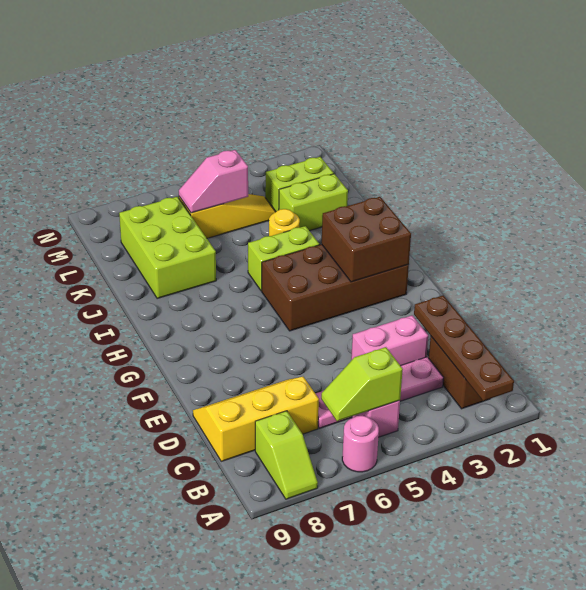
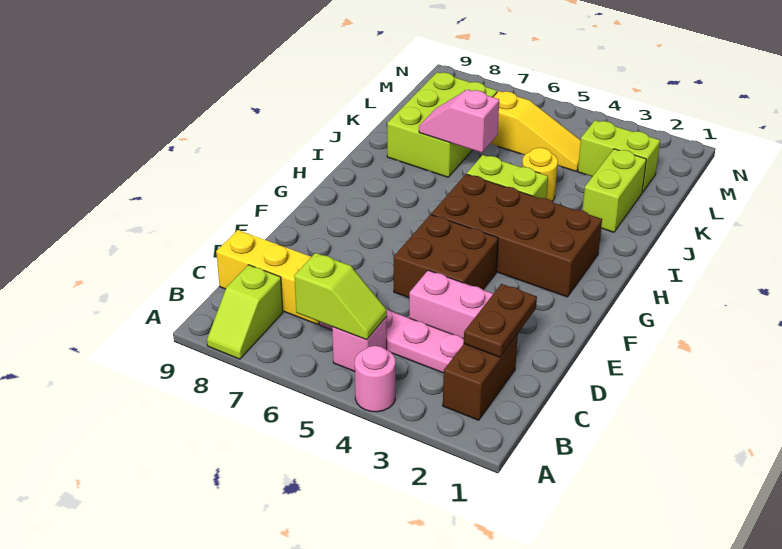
brown plate A2:D2 level 2 -> brown plate C2:D2 level 2
pink round brick A6 level 1 -> pink round brick A4 level 1
lime slope B5:B6 level 2 top 5 -> lime slope B5:B6 level 2 top 6
brown brick G2:H3 level 2 -> brown brick E4:F5 level 1
lime brick K2:K3 level 1 -> lime brick J2:K2 level 1
pink slope L5:L6 level 2 top 5 -> pink slope J6:J7 level 2 top 6

